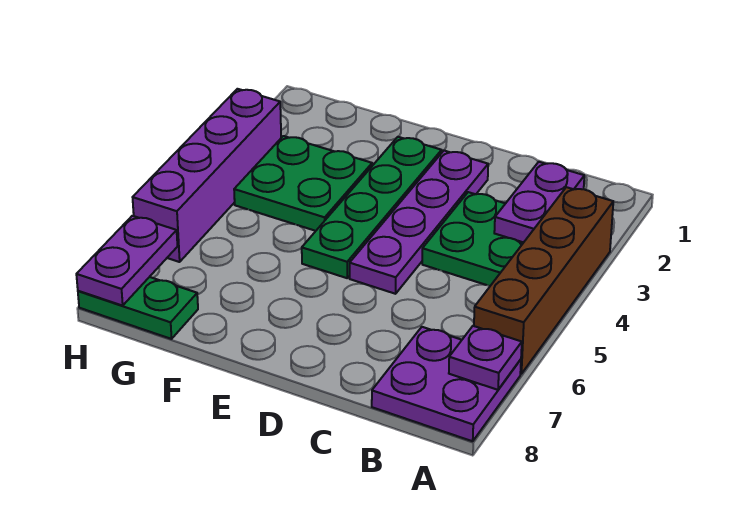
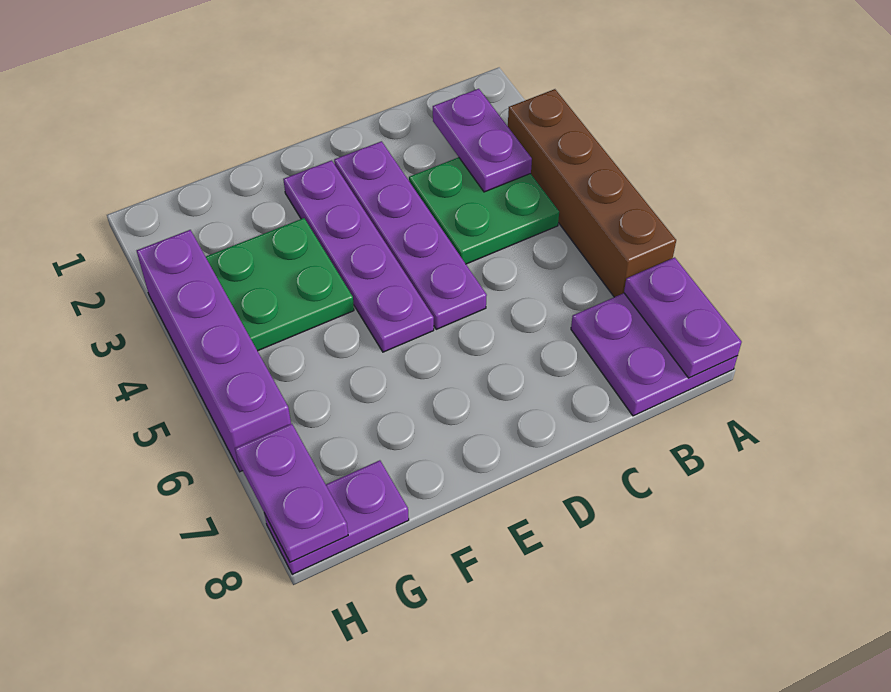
purple plate A7 level 2 -> purple plate A7:A8 level 2
green plate E2:E5 level 1 -> purple plate E2:E5 level 1
green plate G8:H8 level 1 -> purple plate G8:H8 level 1

